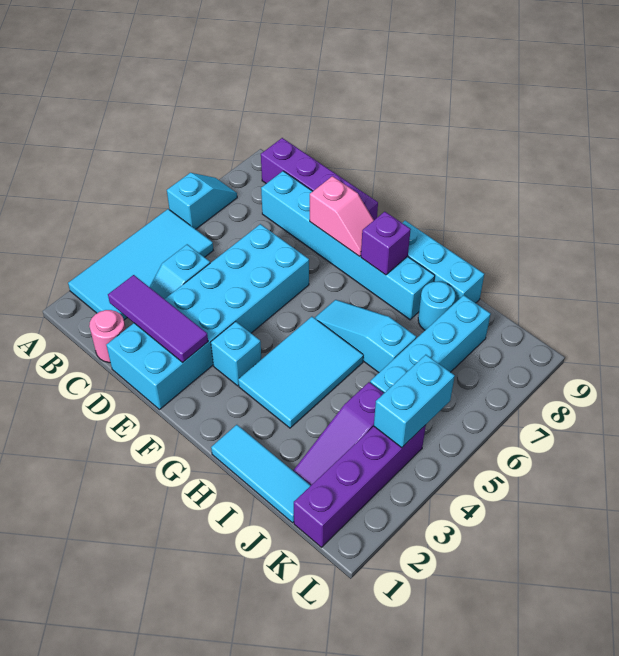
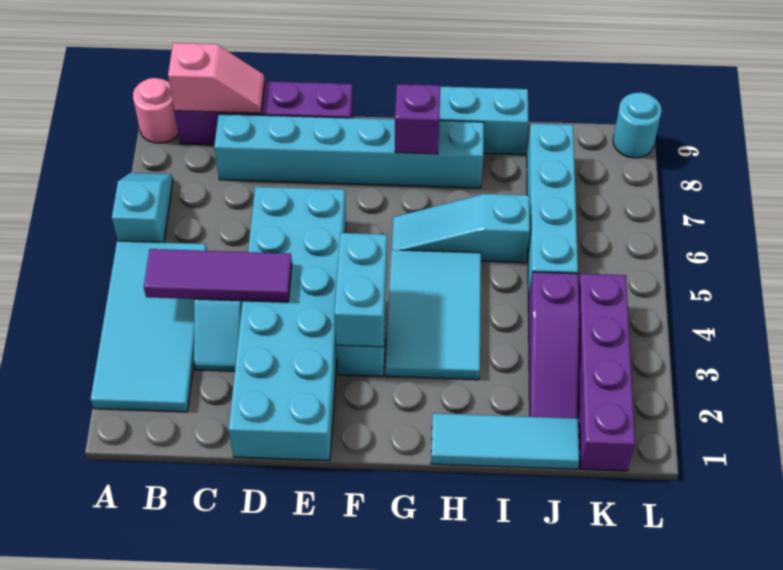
pink round brick C1 level 1 -> pink round brick A9 level 1
purple tile C2:E2 level 2 -> purple tile B4:D4 level 2
pink slope E8:F8 level 2 top E -> pink slope B9:C9 level 2 top B
cyan round brick I8 level 1 -> cyan round brick L9 level 1
cyan brick K4:K5 level 2 -> cyan brick F3:F4 level 2

